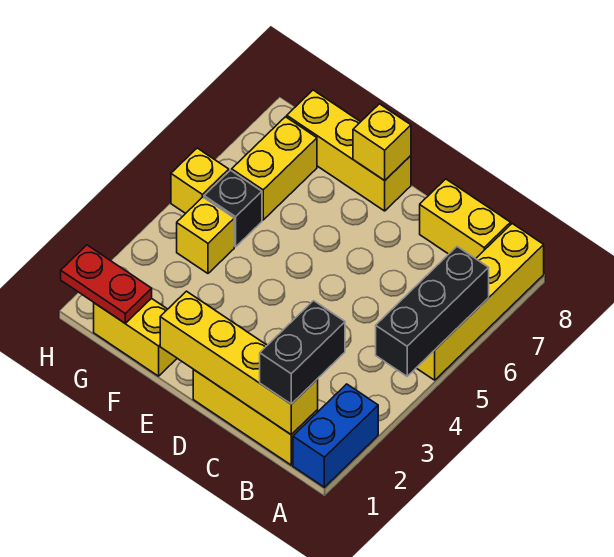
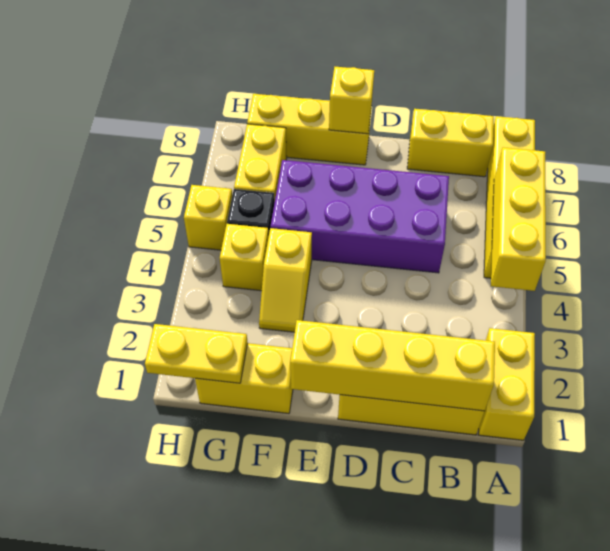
blue brick A1:A2 level 1 -> yellow brick A1:A2 level 1
black brick A4:A6 level 2 -> yellow brick A4:A6 level 2
black brick B1:B2 level 3 -> none
none -> purple brick C5:F6 level 1
none -> yellow slope F3:F4 level 1 top 4
red plate G1:H1 level 2 -> yellow plate G1:H1 level 2

